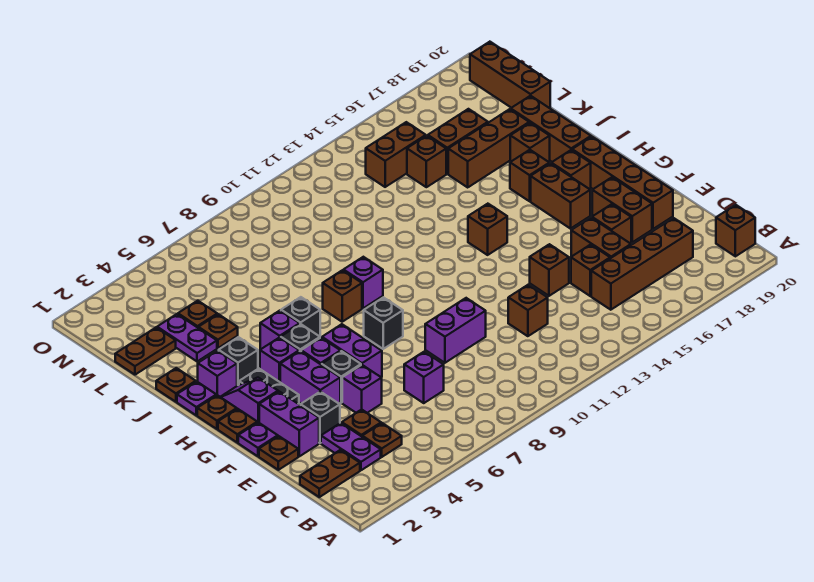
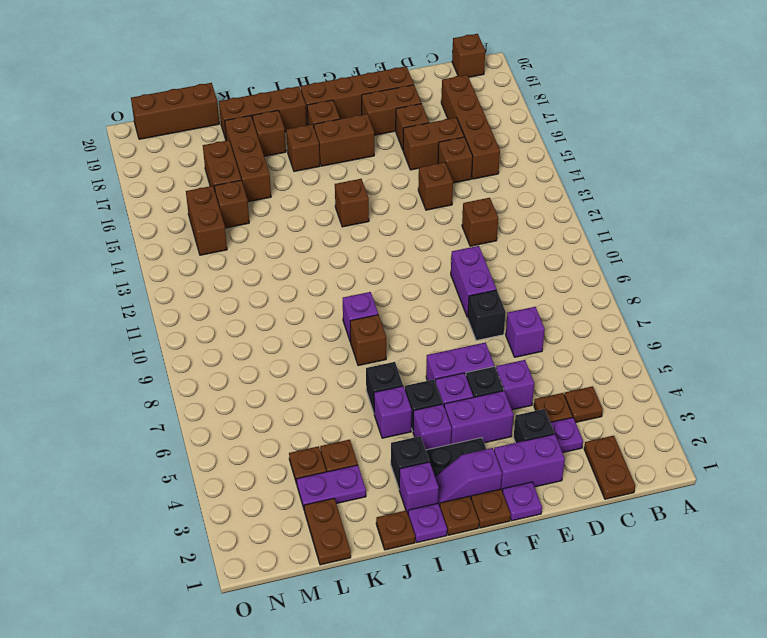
purple plate C3:D3 level 1 -> purple plate D3 level 1
brown plate E1 level 1 -> none
black brick G8 level 1 -> black brick E8 level 1

